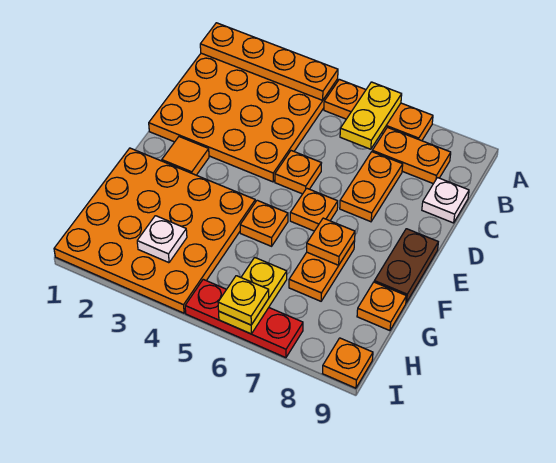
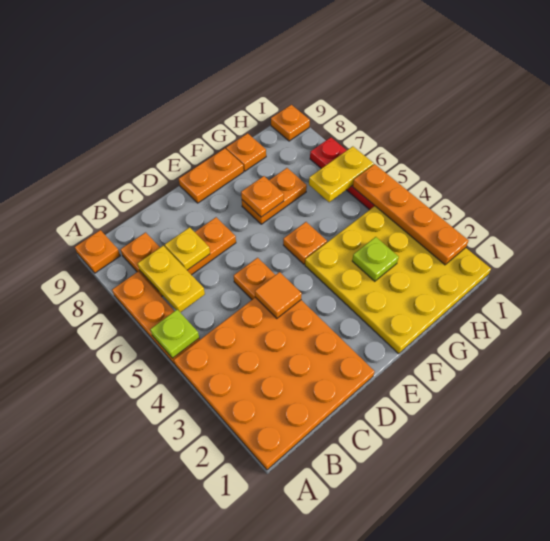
orange plate A1:A4 level 2 -> orange plate I2:I5 level 2
none -> lime plate A5 level 2
yellow plate A6:B6 level 2 -> yellow plate B6:B7 level 2
white plate C9 level 1 -> none
orange tile E2 level 1 -> orange tile D4 level 2
orange plate E6 level 1 -> orange plate A9 level 1
brown plate E9:F9 level 1 -> orange plate E9:F9 level 1
orange plate F1:I4 level 1 -> yellow plate F1:I4 level 1
none -> lime plate G3 level 2
white plate H3 level 2 -> none
yellow plate I6 level 3 -> yellow plate C7 level 2

